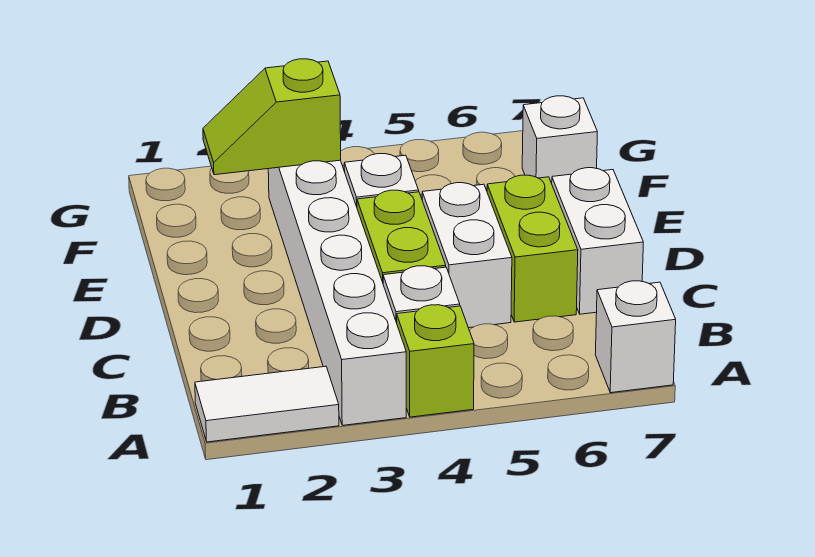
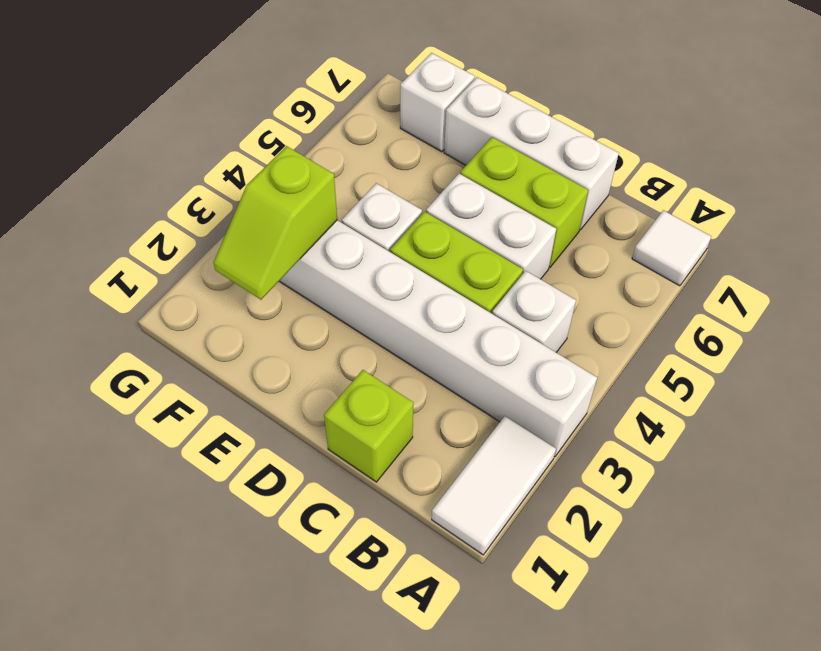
lime brick A4 level 1 -> lime brick C1 level 1
white brick A7 level 1 -> white tile A7 level 1
white brick C7:D7 level 1 -> white brick C7:E7 level 1

